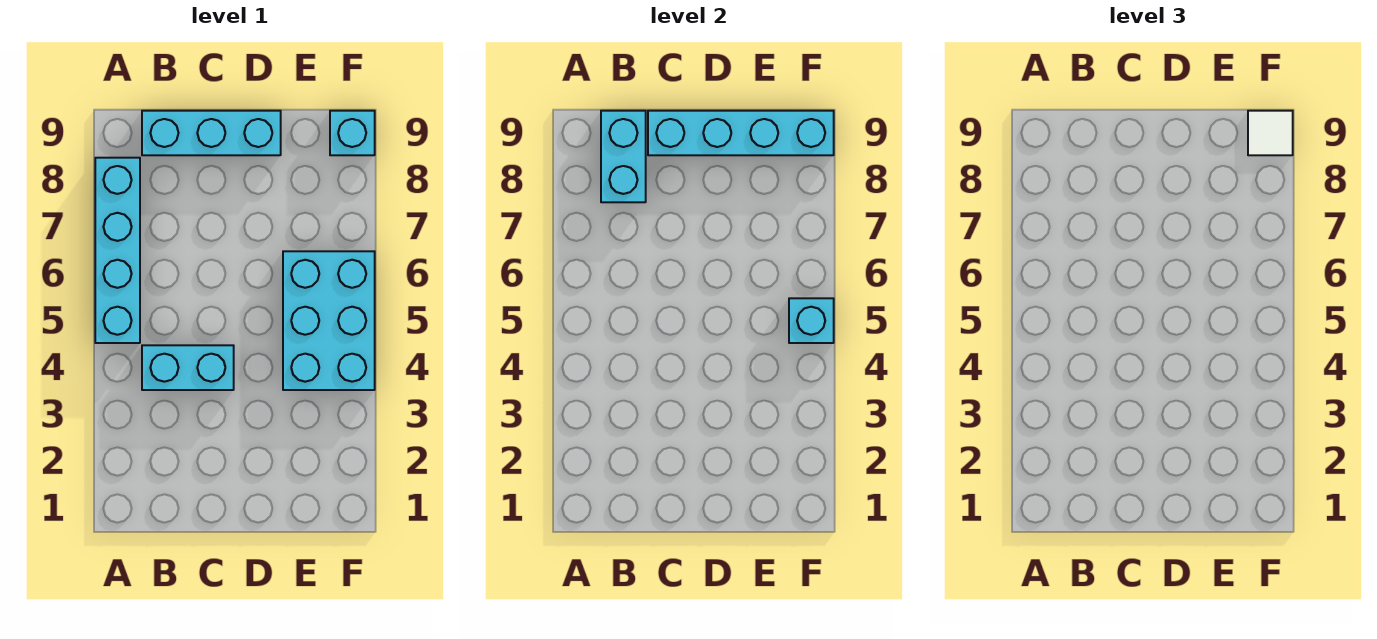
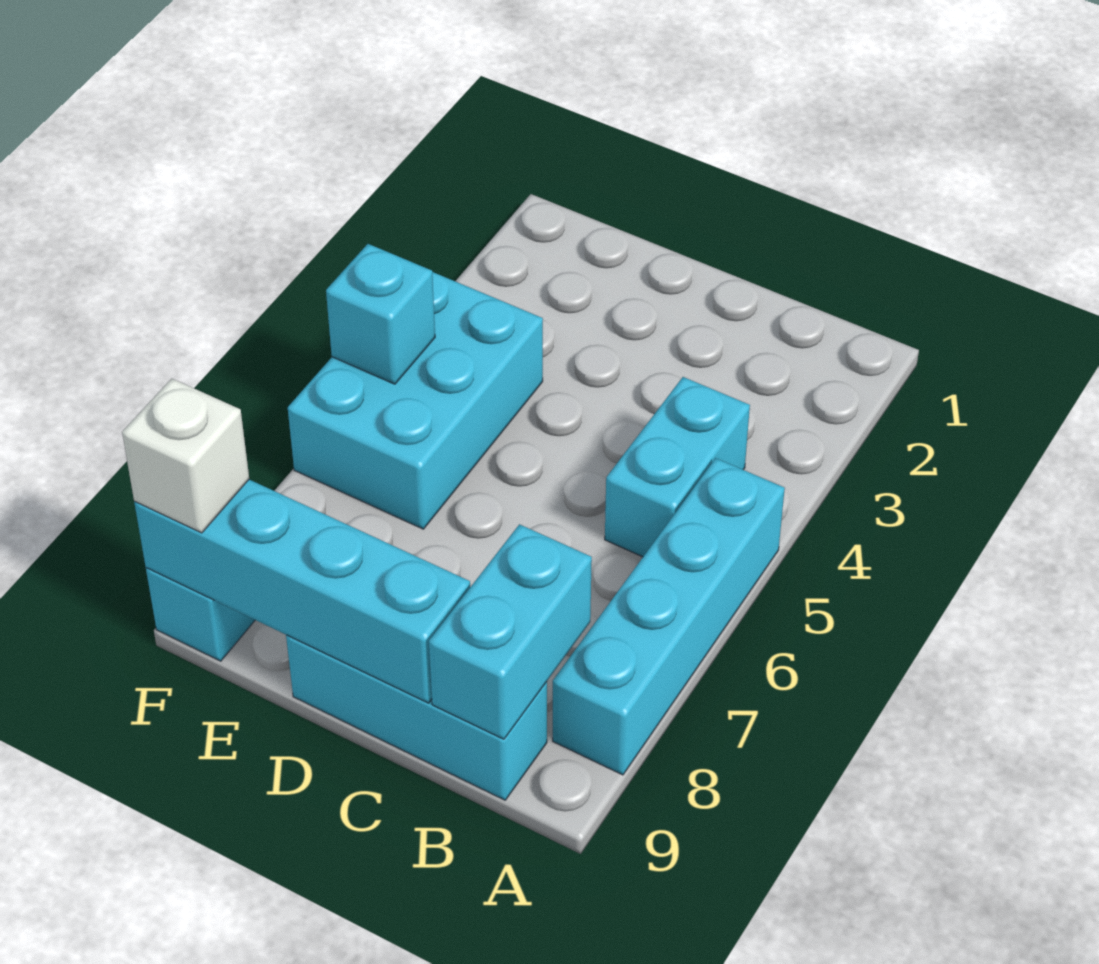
cyan brick B4:C4 level 1 -> cyan brick B4:B5 level 1
white tile F9 level 3 -> white brick F9 level 3

